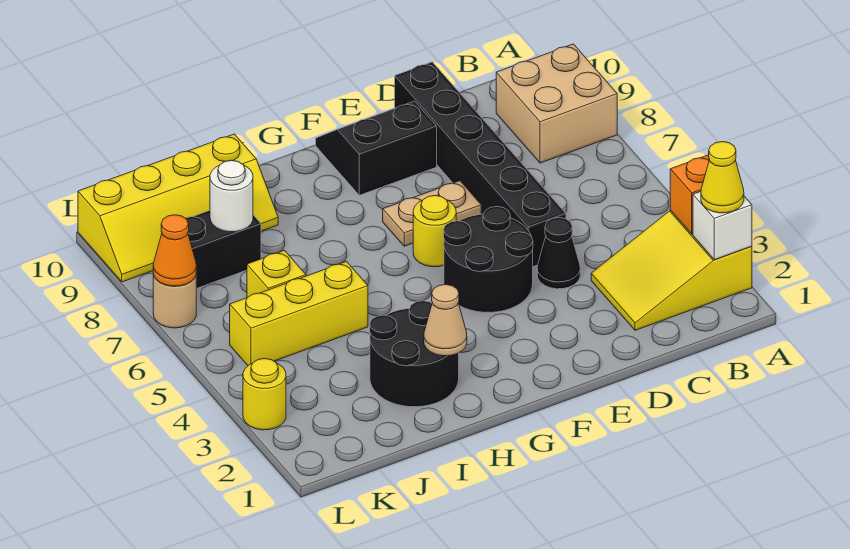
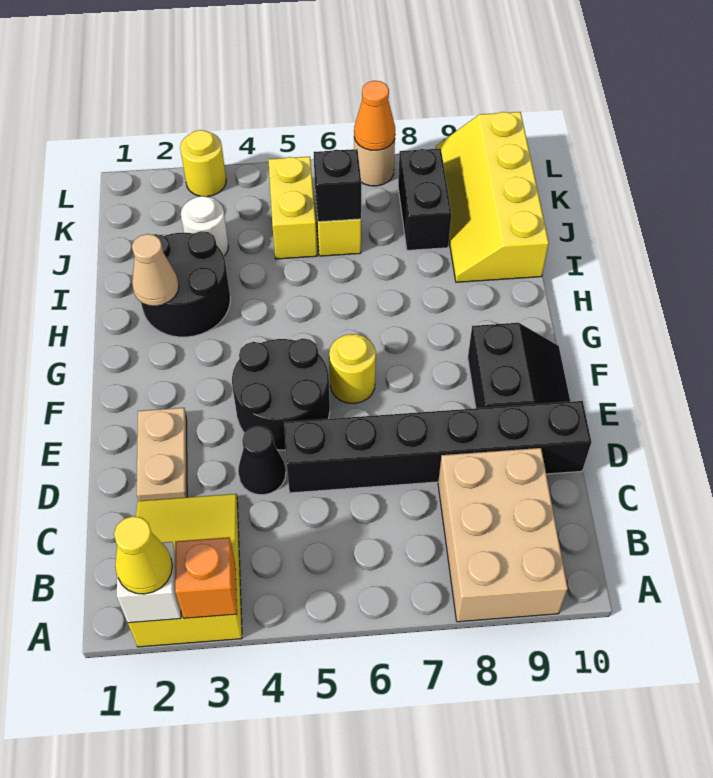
tan brick A8:B9 level 1 -> tan brick A8:C9 level 1
tan plate E7:F7 level 1 -> tan plate D2:E2 level 1
yellow brick I5:K5 level 1 -> yellow brick J5:K5 level 1
none -> black brick J6 level 2
white round brick J8 level 2 -> white round brick J3 level 1

